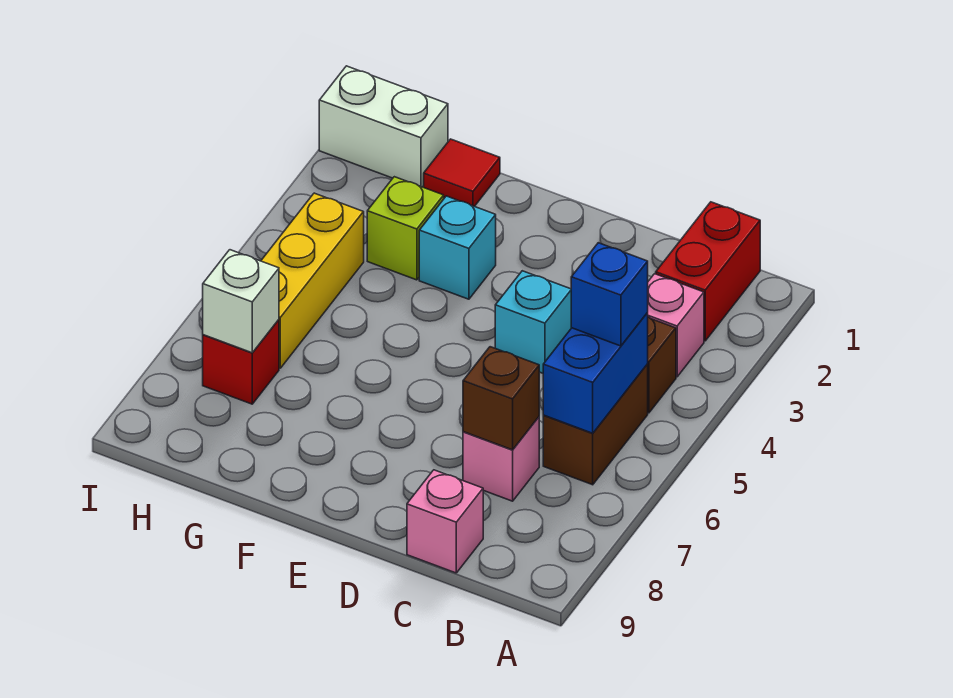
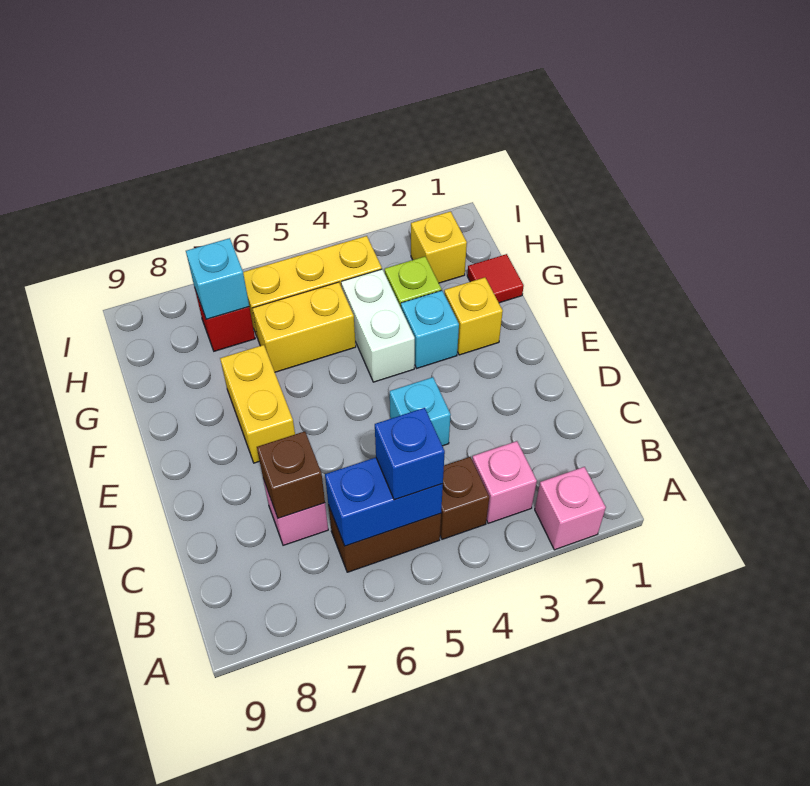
red brick B1:B2 level 1 -> none
pink brick C9 level 1 -> pink brick A2 level 1
none -> yellow brick E7:F7 level 1
none -> yellow brick F2 level 1
none -> yellow brick G5:G6 level 1
white brick H1:I1 level 1 -> white brick F4:G4 level 1
none -> yellow brick H2 level 1
white brick H7 level 2 -> cyan brick H7 level 2

